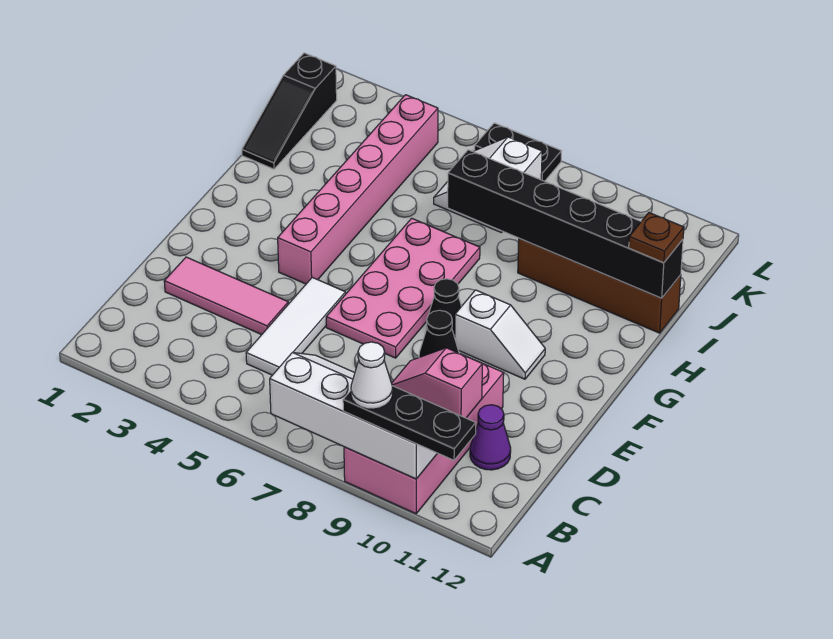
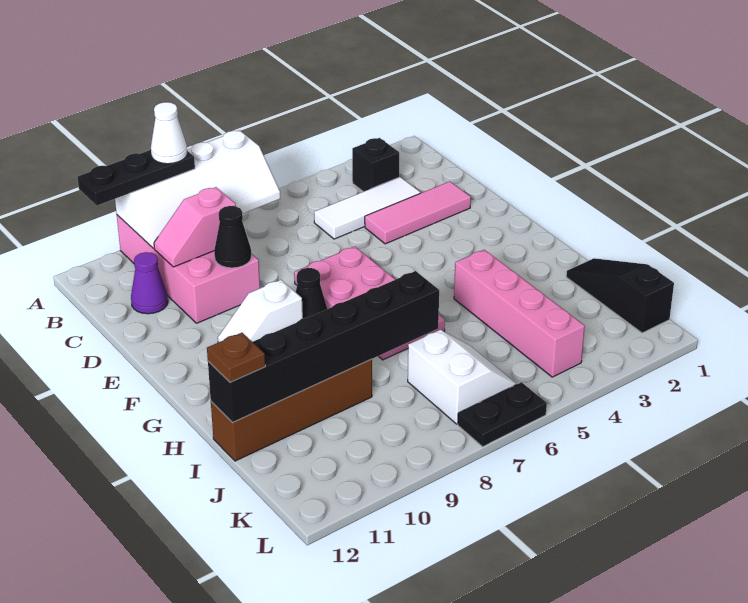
none -> black brick B3 level 1
white tile C5:E5 level 1 -> white tile C3:C5 level 1
pink slope C9:C10 level 2 top 10 -> pink slope C9:C10 level 2 top 9
pink brick F4:K4 level 1 -> pink brick H4:K4 level 1

